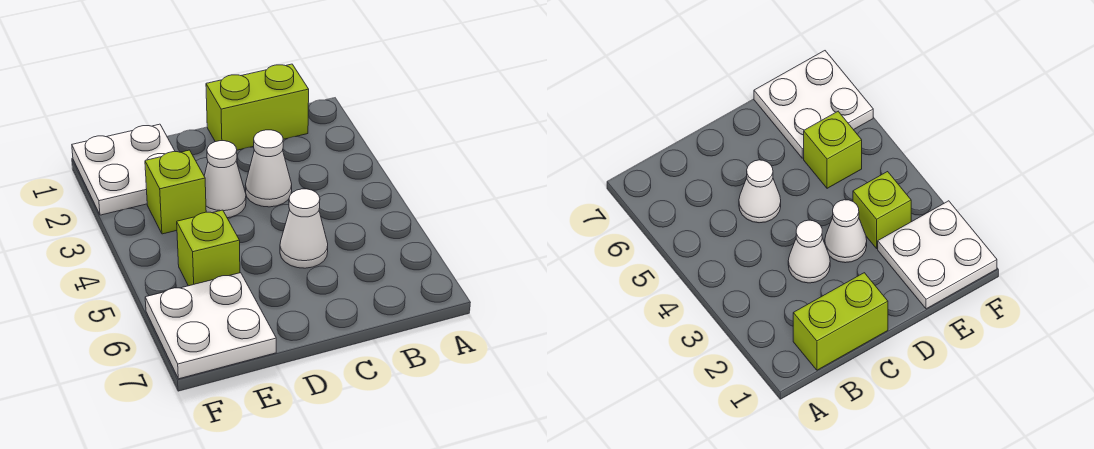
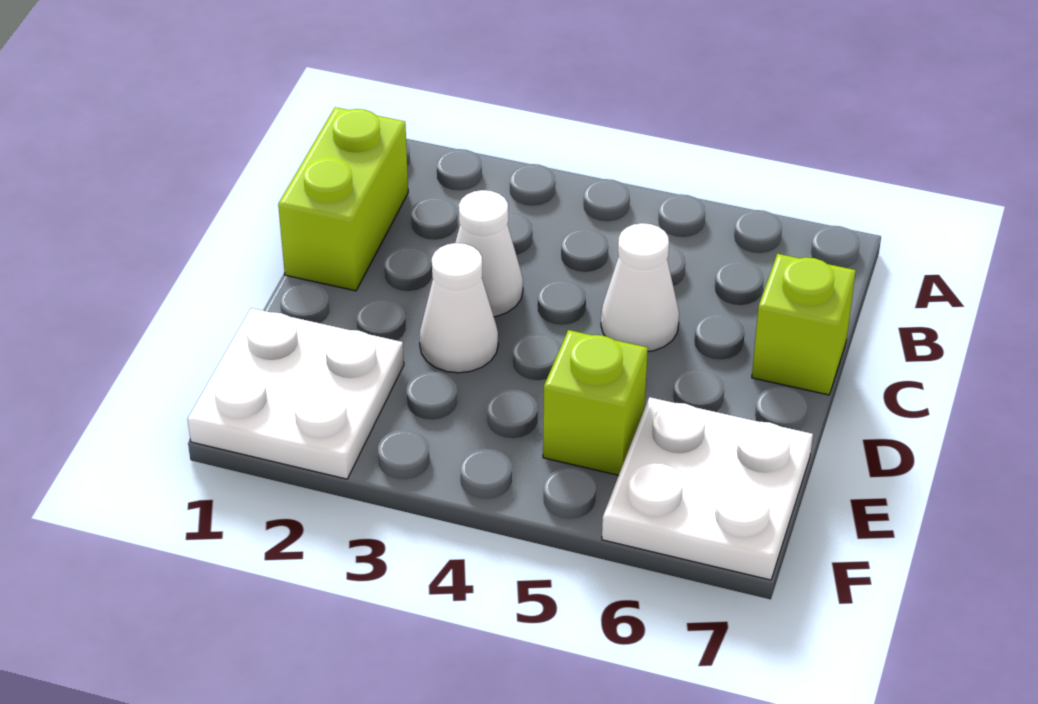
lime brick E3 level 1 -> lime brick C7 level 1

